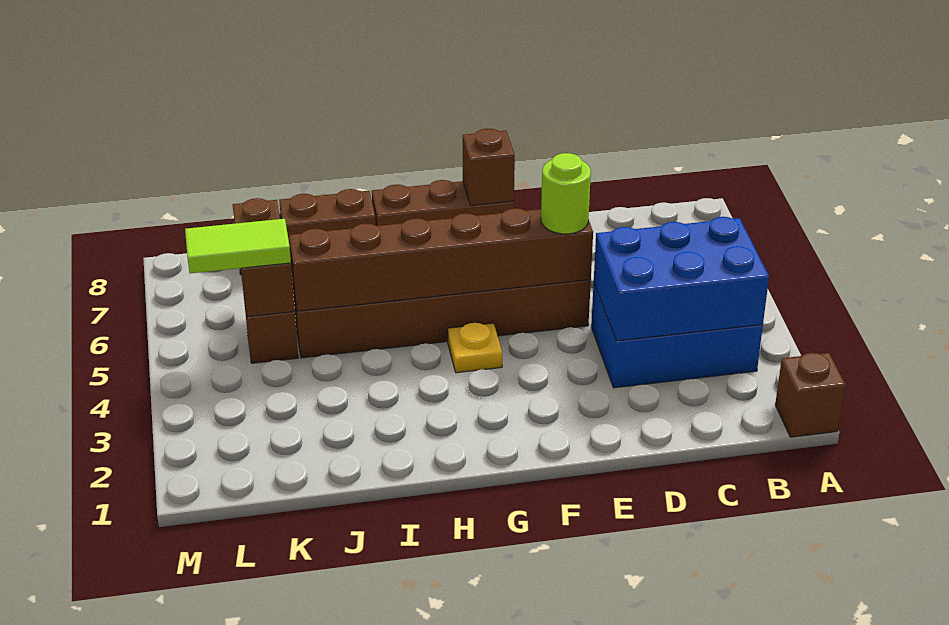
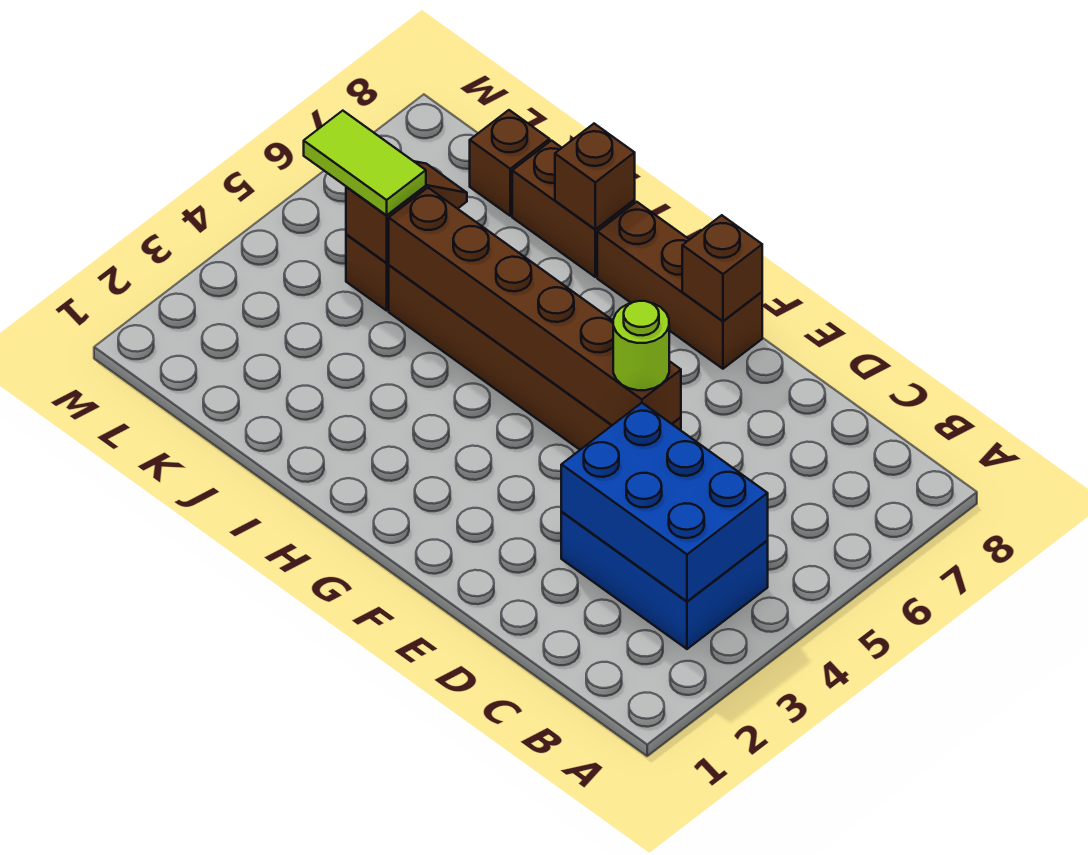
brown brick A1 level 1 -> brown brick I8 level 2
yellow plate G4 level 1 -> none

